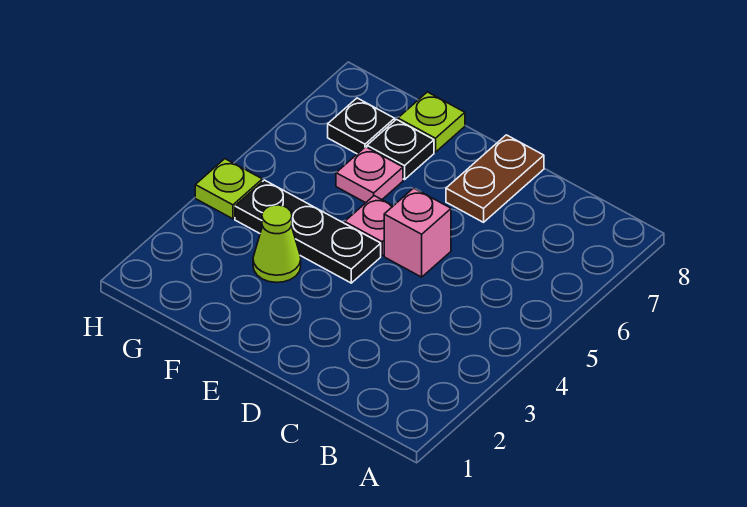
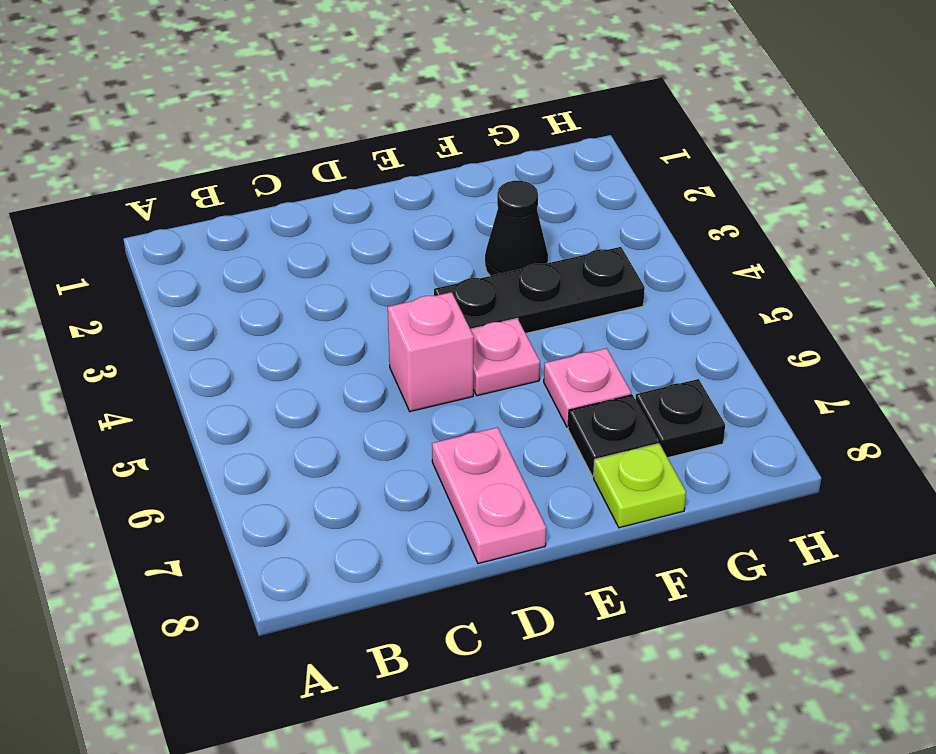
brown plate D7:D8 level 1 -> pink plate D7:D8 level 1
lime cone F3 level 1 -> black cone F3 level 1
lime plate H4 level 1 -> none

